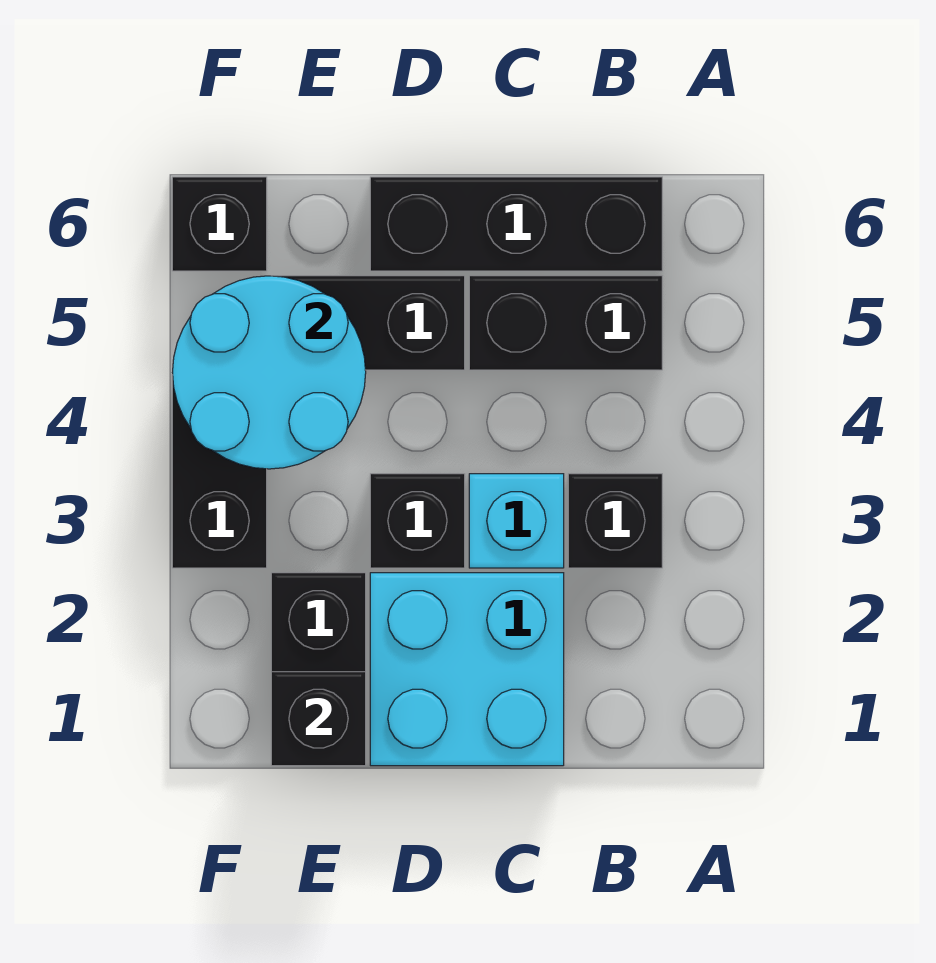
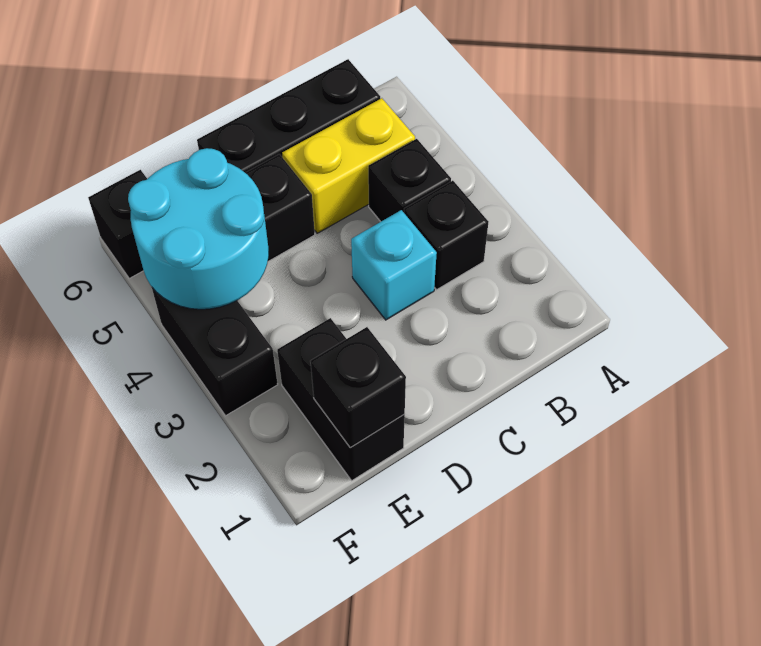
black brick B5:C5 level 1 -> yellow brick B5:C5 level 1
cyan brick C1:D2 level 1 -> none
black brick D3 level 1 -> black brick B4 level 1

